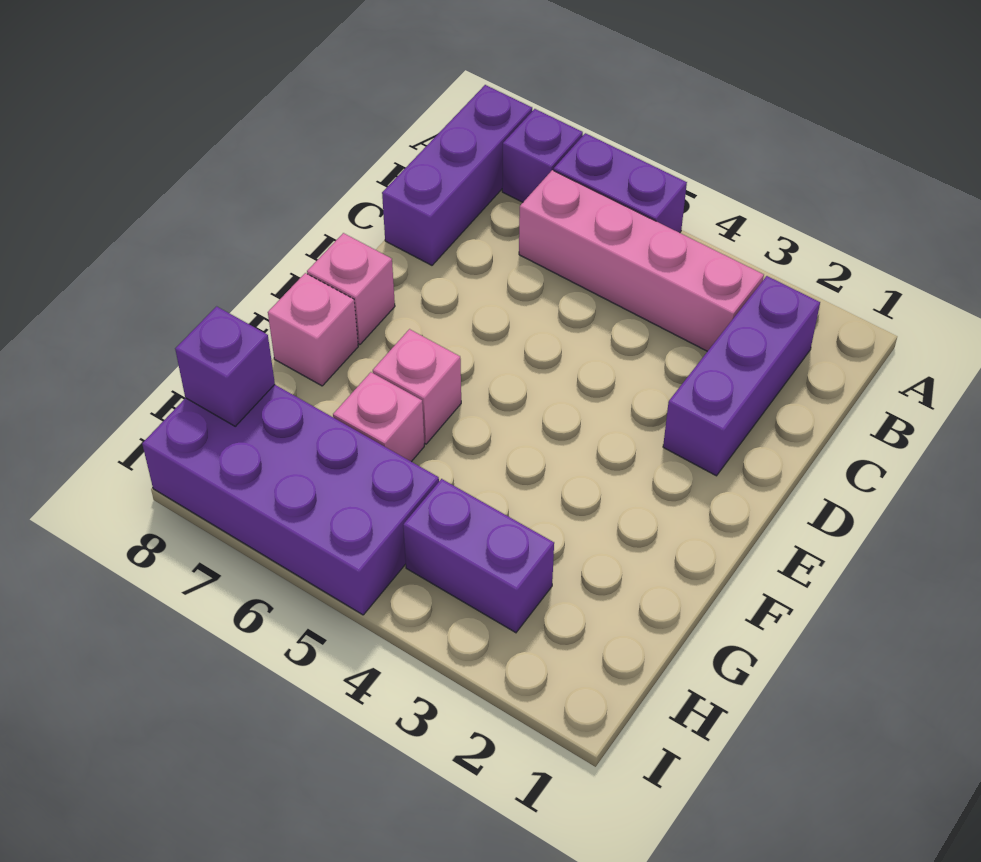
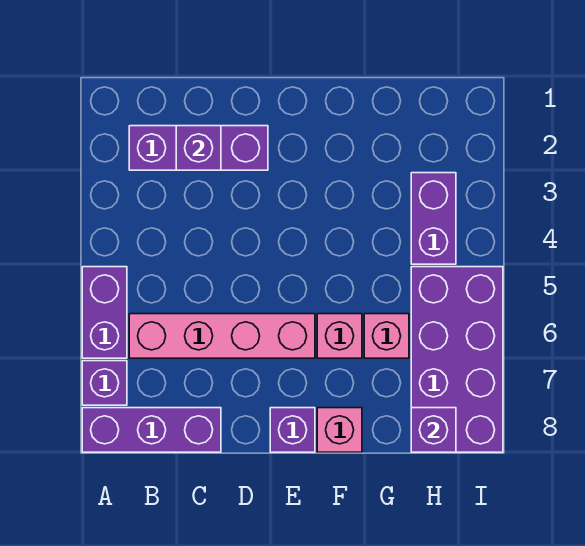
pink brick B3:B6 level 1 -> pink brick B6:E6 level 1
none -> purple brick C2 level 2
pink brick E8 level 1 -> purple brick E8 level 1

